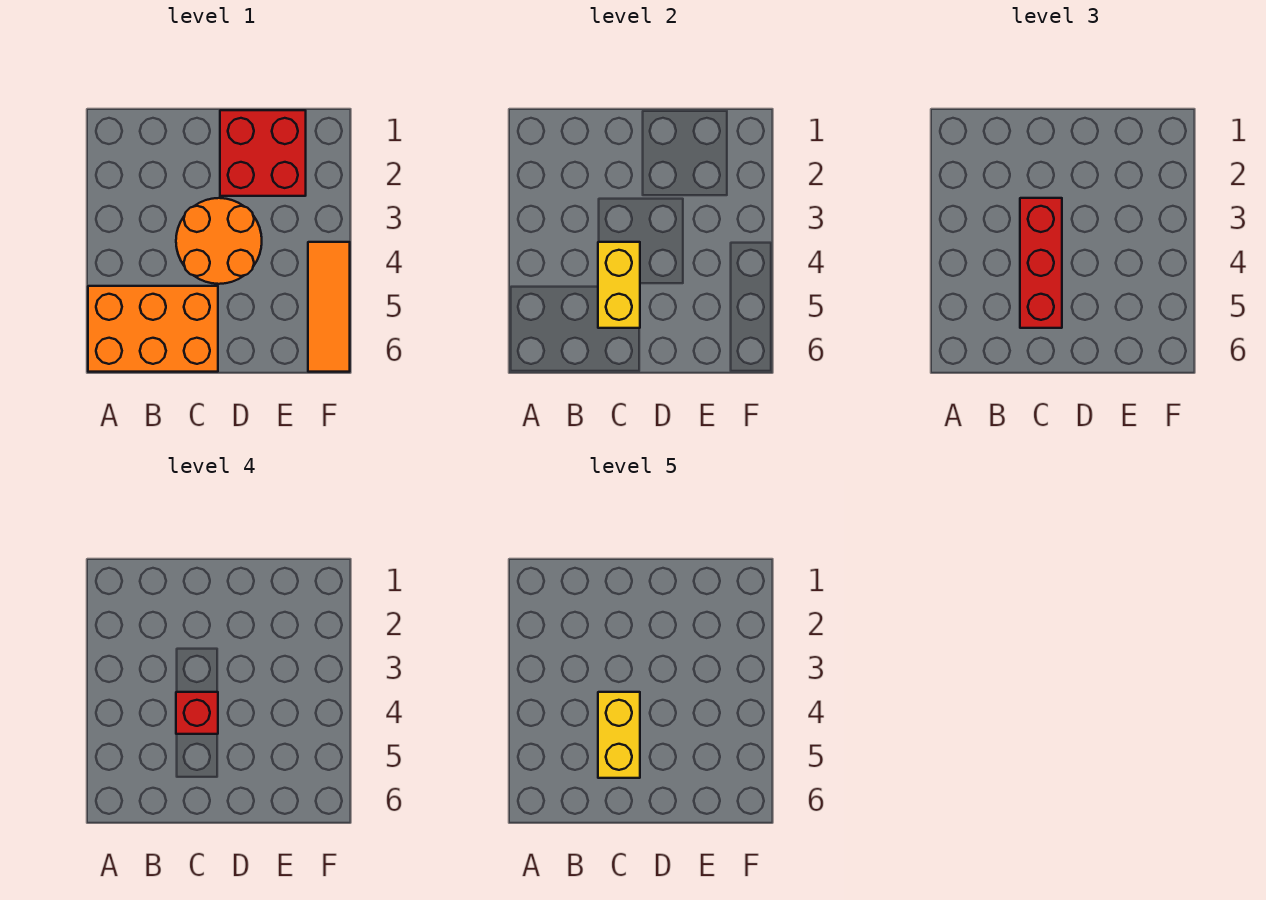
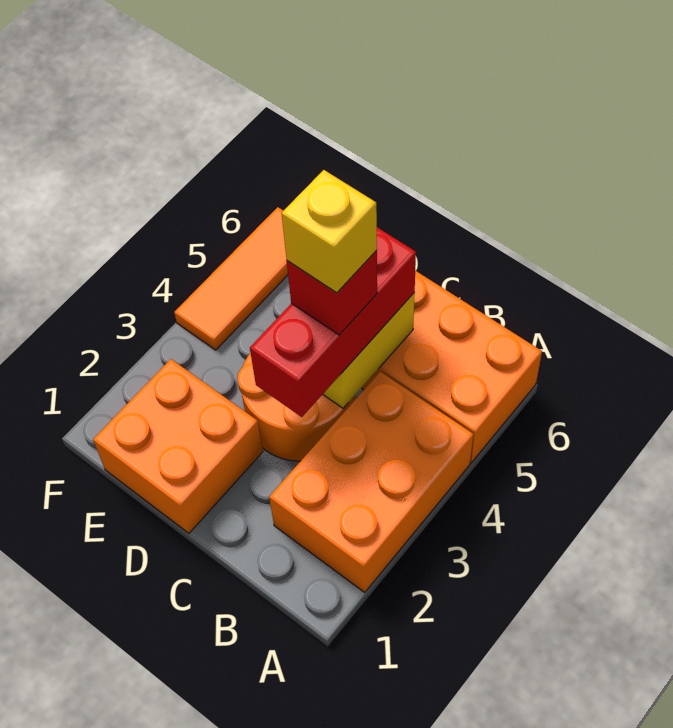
none -> orange brick A2:B4 level 1
yellow brick C4:C5 level 5 -> yellow brick C4 level 5
red brick D1:E2 level 1 -> orange brick D1:E2 level 1

